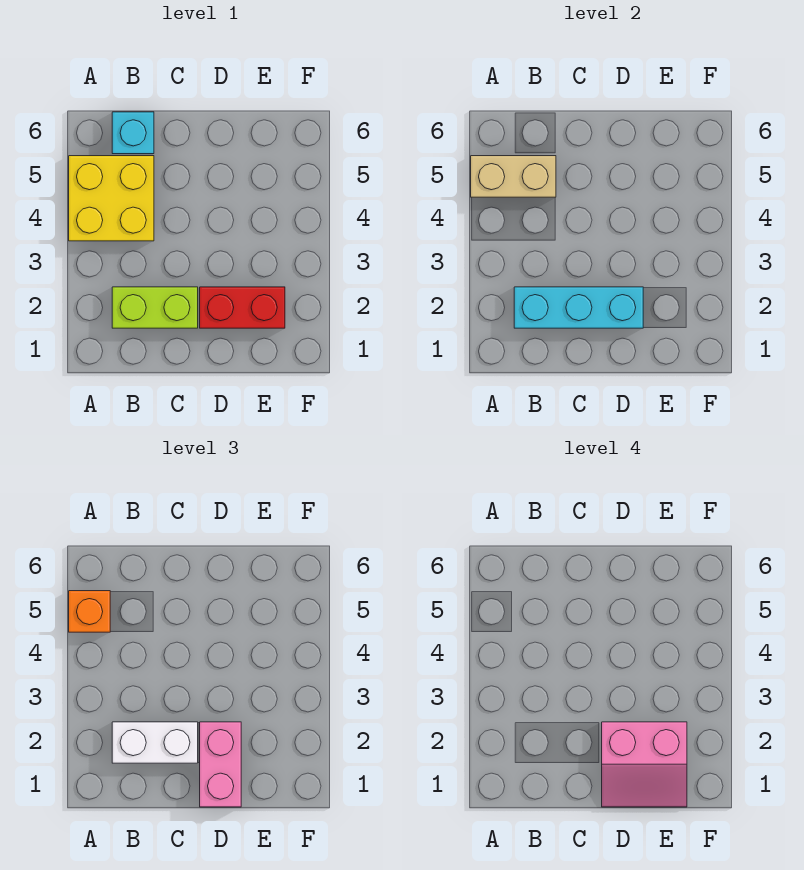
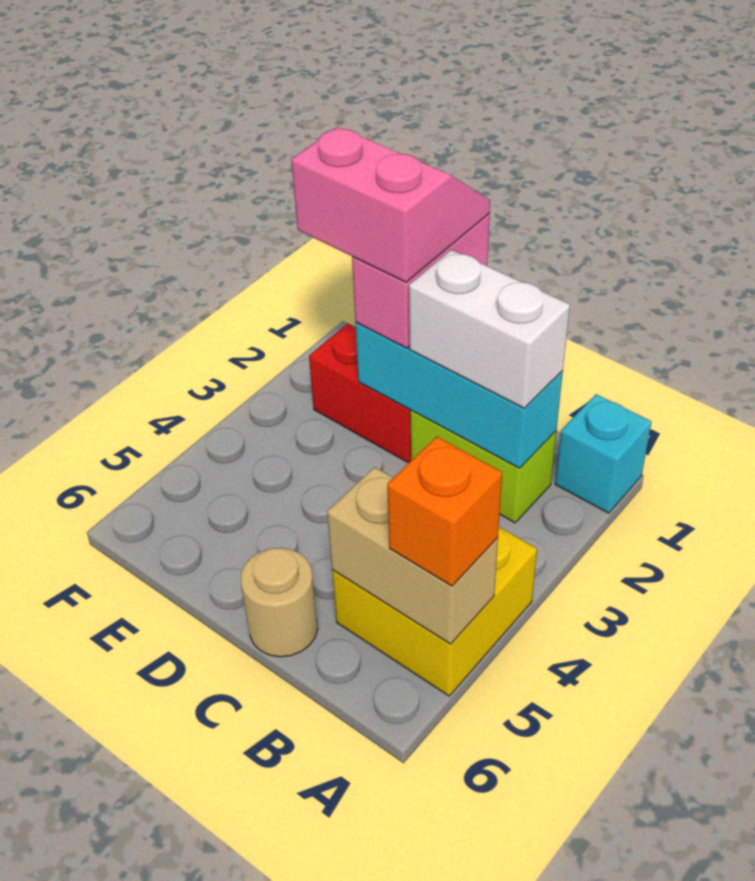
cyan brick B6 level 1 -> cyan brick A1 level 1
none -> tan round brick C6 level 1

